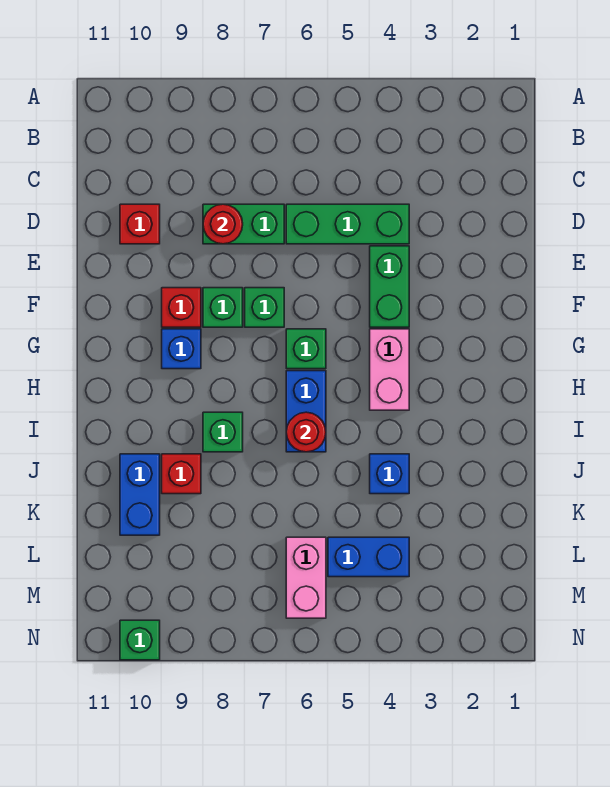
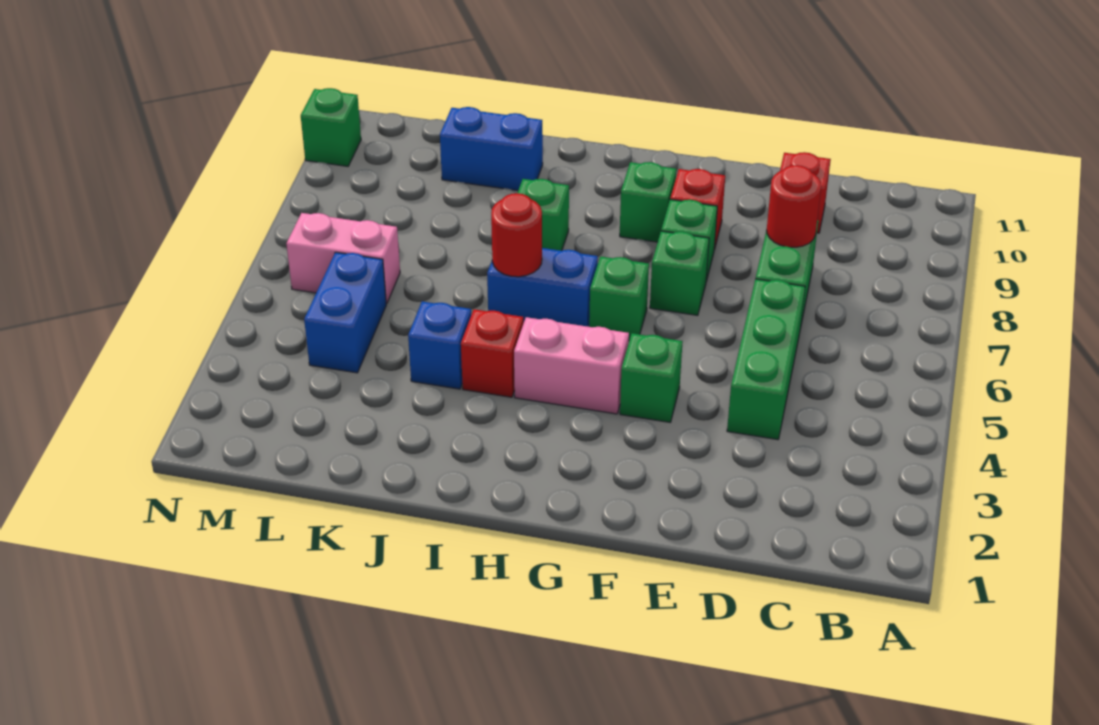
green brick E4:F4 level 1 -> green brick F4 level 1
blue brick G9 level 1 -> green brick G9 level 1
red brick J9 level 1 -> red brick I4 level 1

